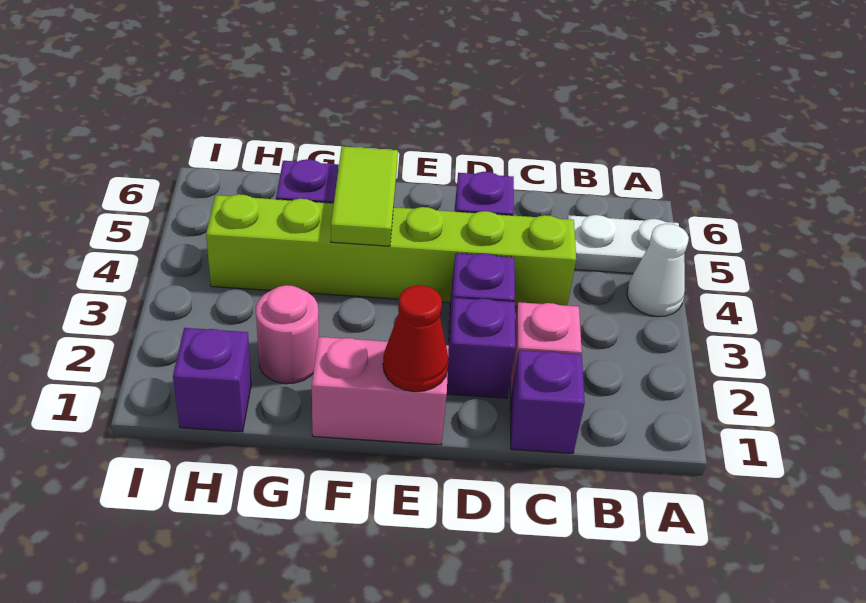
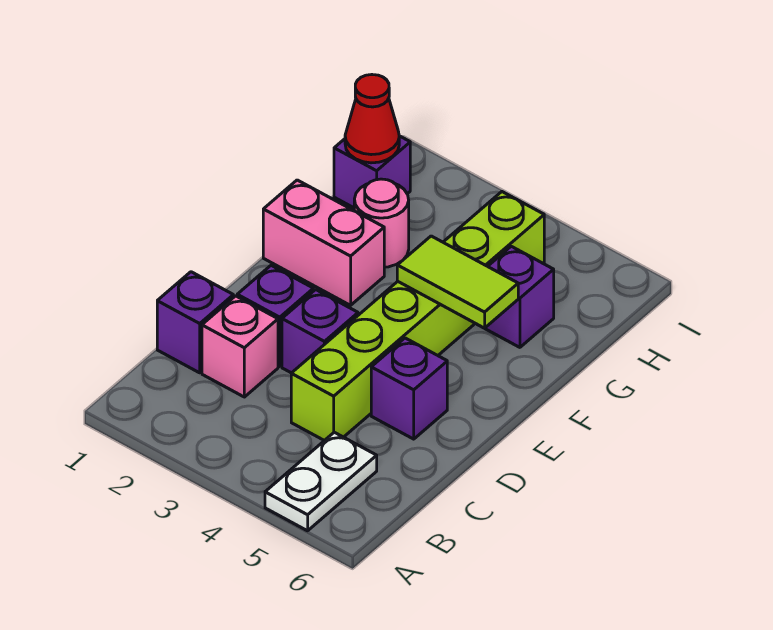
white cone A4 level 1 -> none
pink brick E1:F1 level 1 -> pink brick F1:F2 level 1
red cone E1 level 2 -> red cone H1 level 2

